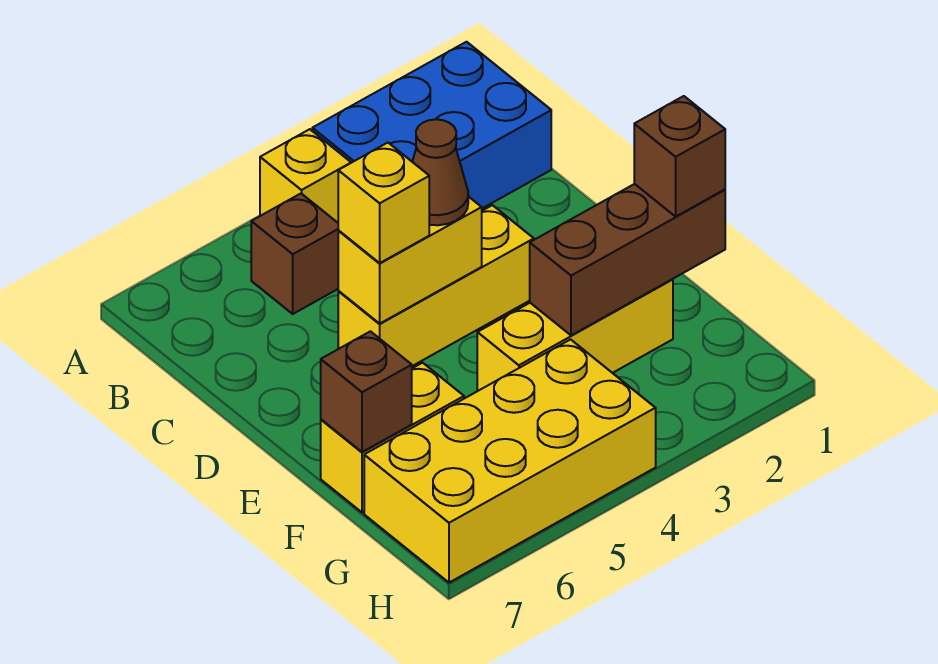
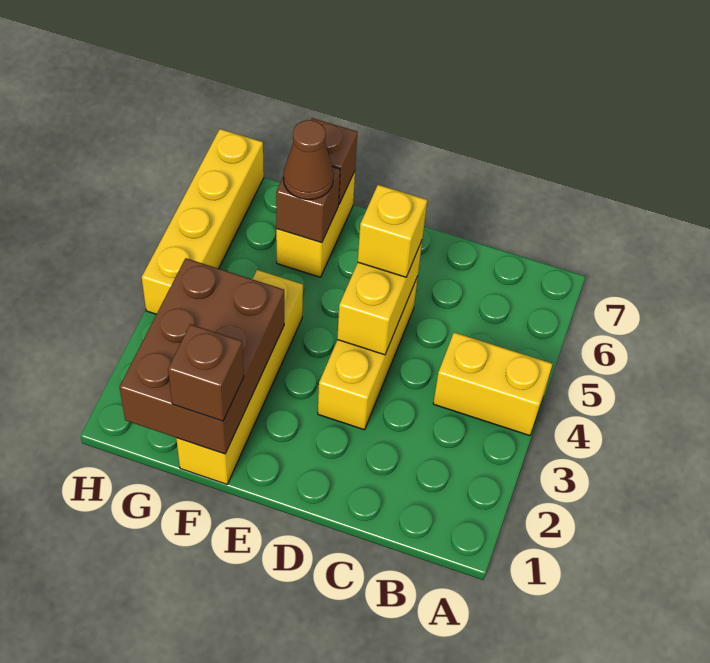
blue brick A1:B3 level 1 -> none
yellow brick A4 level 1 -> yellow brick A4:B4 level 1
brown brick B5 level 1 -> brown brick F6 level 2
brown cone D4 level 3 -> brown cone F6 level 3
brown brick F1:F3 level 2 -> brown brick F1:G3 level 2
yellow brick F2:F4 level 1 -> yellow brick F1:F4 level 1
yellow brick G4:H7 level 1 -> yellow brick H4:H7 level 1

